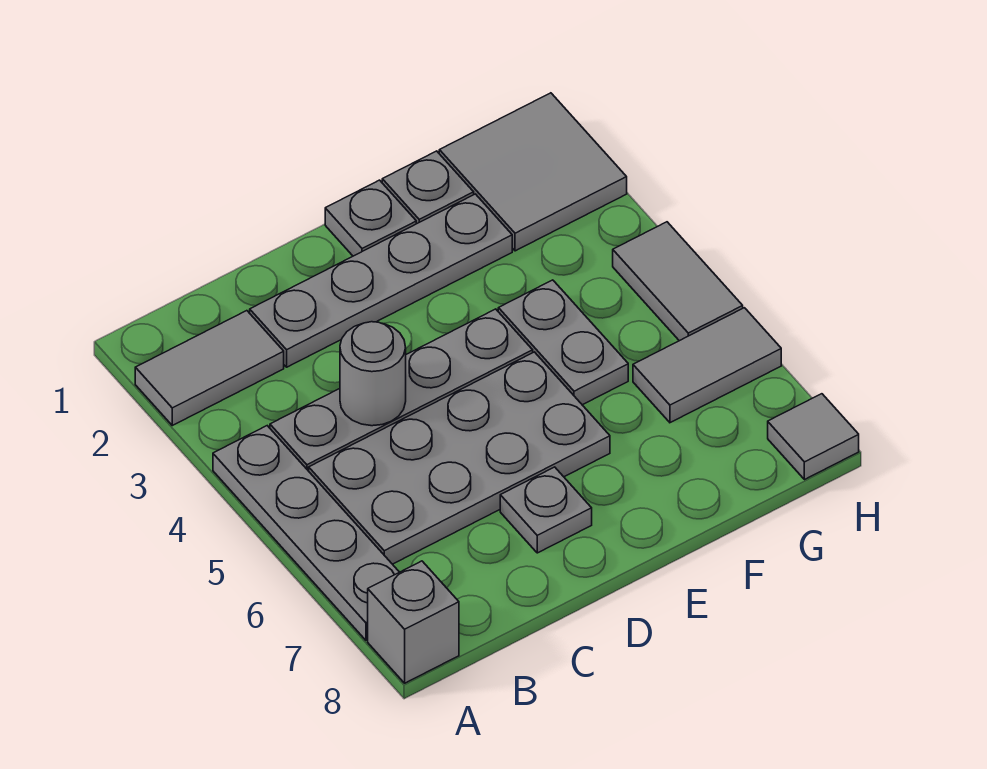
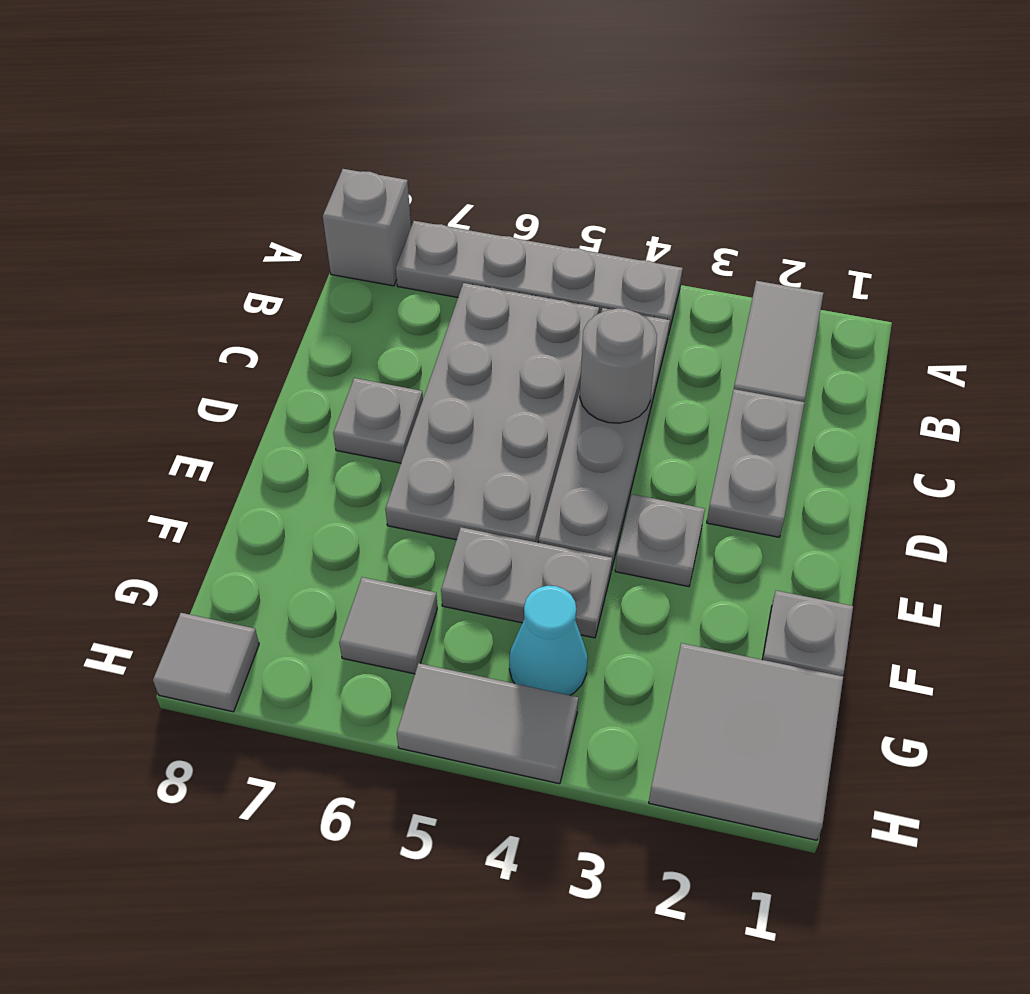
grey plate C2:F2 level 1 -> grey plate C2:D2 level 1
grey plate E1 level 1 -> grey plate E3 level 1
none -> cyan cone G4 level 1
grey tile G6:H6 level 1 -> grey tile G6 level 1

